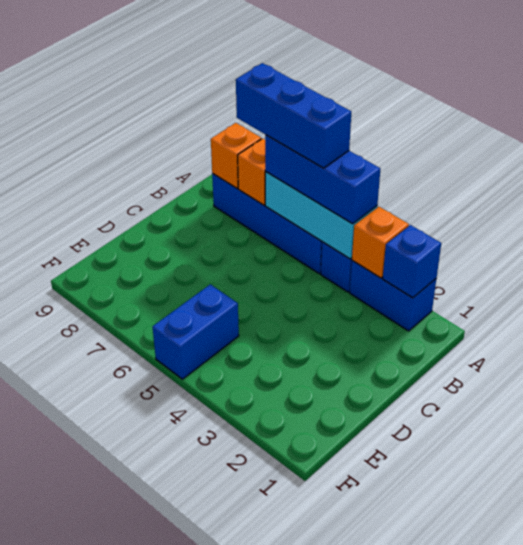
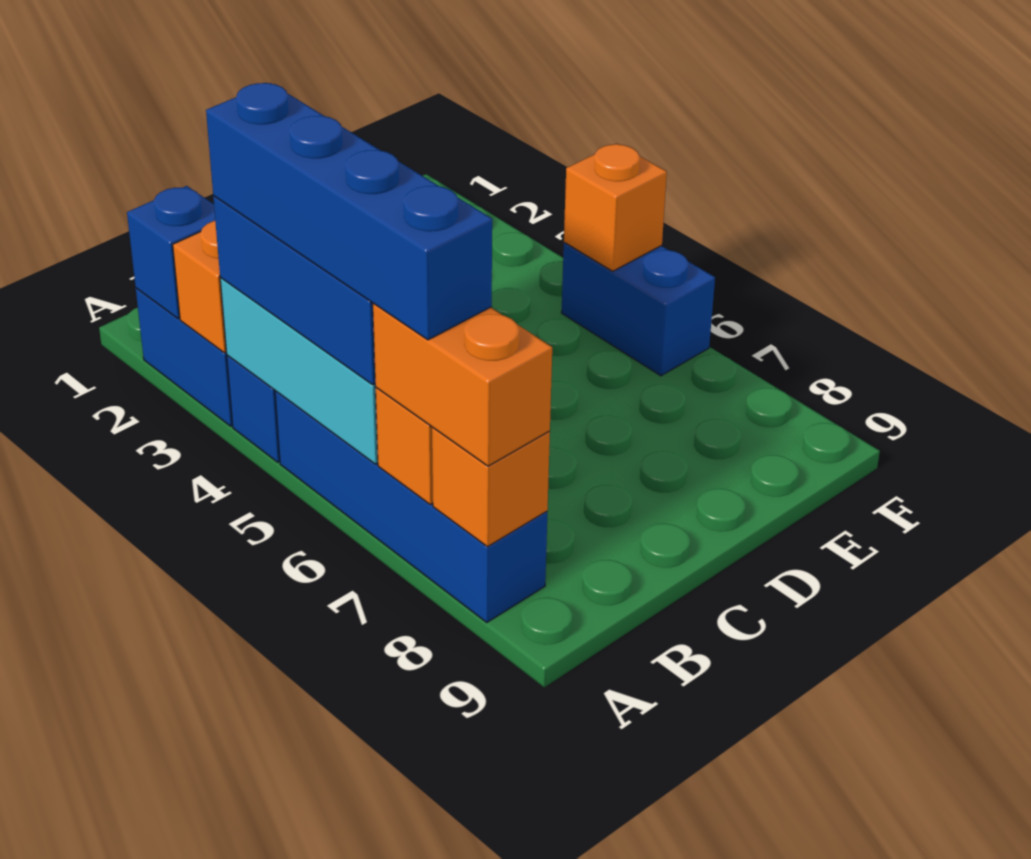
blue brick A5:A7 level 4 -> blue brick A4:A7 level 4
none -> orange brick A7:A8 level 3
blue brick E5:F5 level 1 -> blue brick F5:F6 level 1
none -> orange brick F5 level 2

